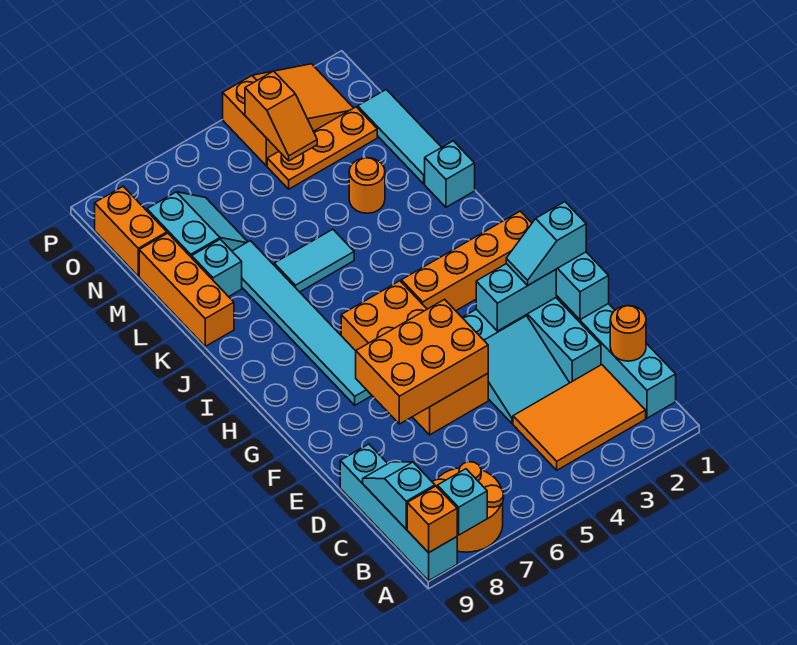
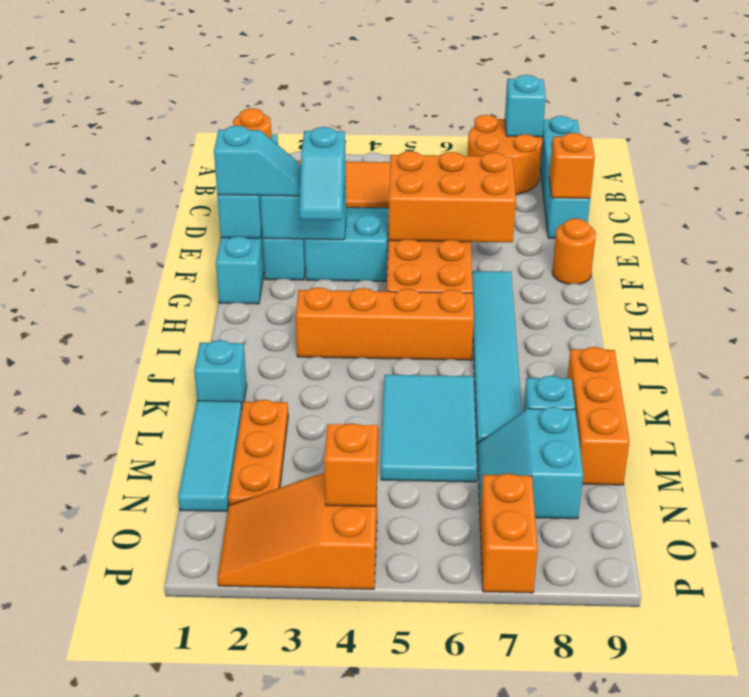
orange brick A9 level 2 -> orange brick D9 level 2
cyan slope B9:C9 level 2 top B -> cyan slope F3:G3 level 3 top F
orange brick H1:H4 level 1 -> orange brick I3:I6 level 1
cyan tile K5:K6 level 1 -> cyan tile K5:M6 level 1
orange round brick L3 level 1 -> orange round brick F9 level 1
orange plate N2:N4 level 1 -> orange plate L2:N2 level 1
orange brick N9:O9 level 1 -> orange brick O7:P7 level 1

